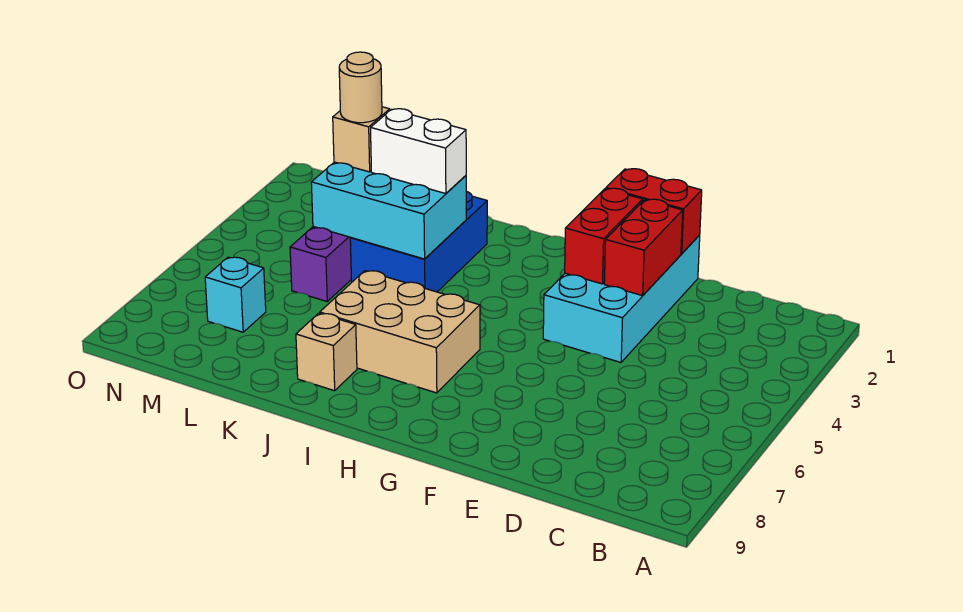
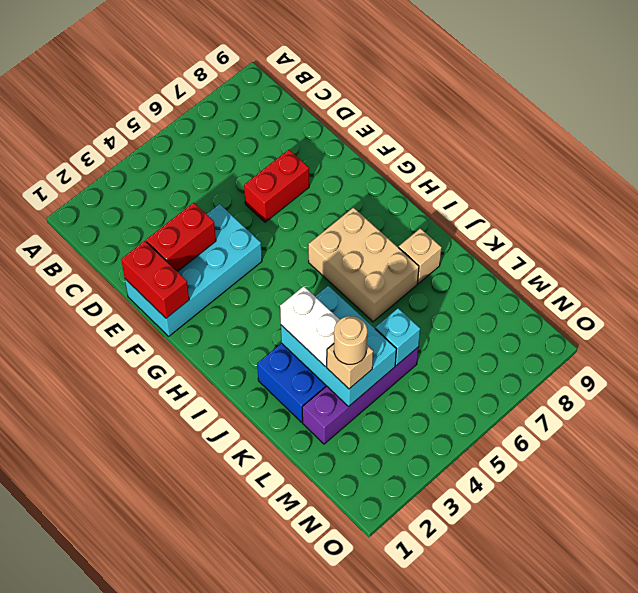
red brick F2:F3 level 2 -> red brick E6:E7 level 1
cyan brick M7 level 1 -> cyan brick L5 level 2

